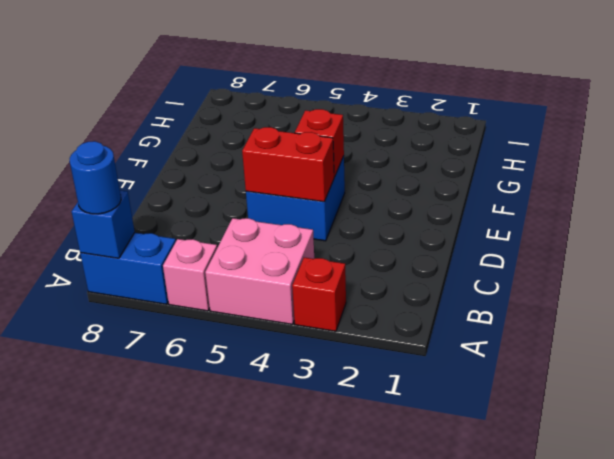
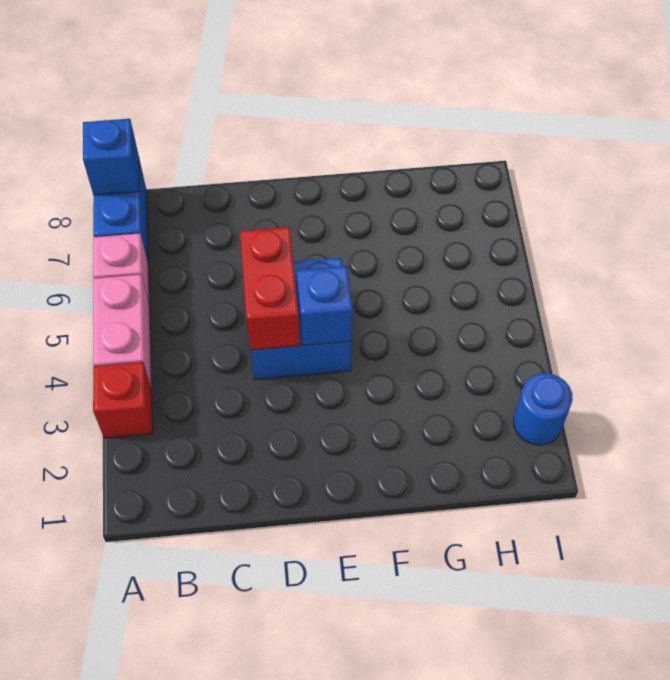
pink brick A4:B5 level 1 -> pink brick A4:A5 level 1
blue round brick A8 level 3 -> blue round brick I2 level 1
red brick E4 level 2 -> blue brick E4 level 2

